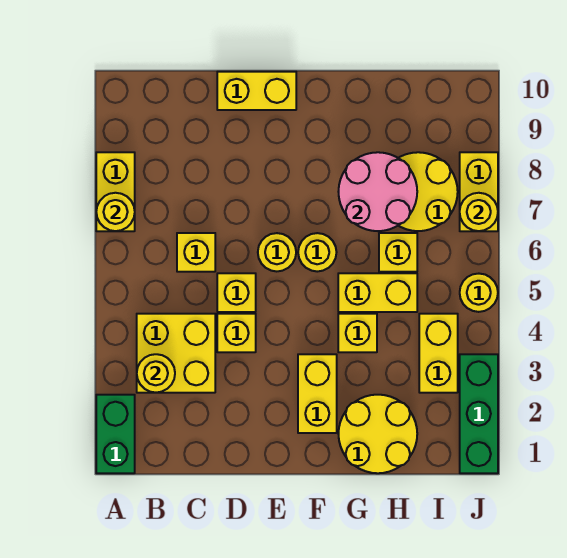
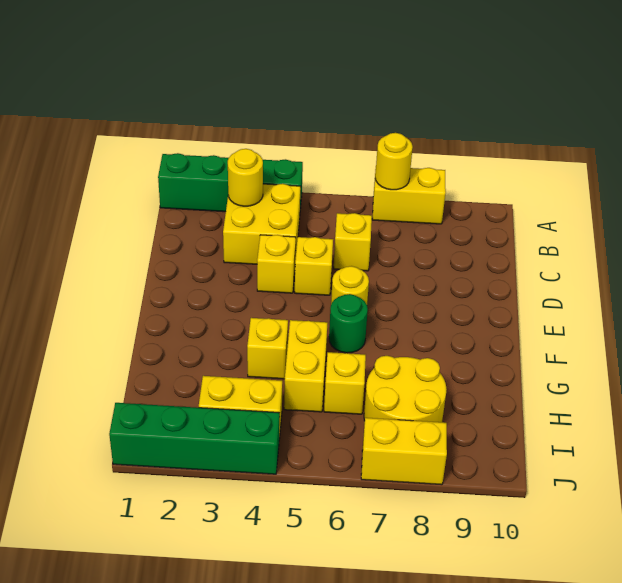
green brick A1:A2 level 1 -> green brick A1:A4 level 1
yellow brick D10:E10 level 1 -> none
yellow brick F2:F3 level 1 -> none
yellow round brick F6 level 1 -> green round brick F6 level 1
yellow round brick G1:H2 level 1 -> none
pink round brick G7:H8 level 2 -> none
green brick J1:J3 level 1 -> green brick J1:J4 level 1
yellow round brick J5 level 1 -> none
yellow round brick J7 level 2 -> none

